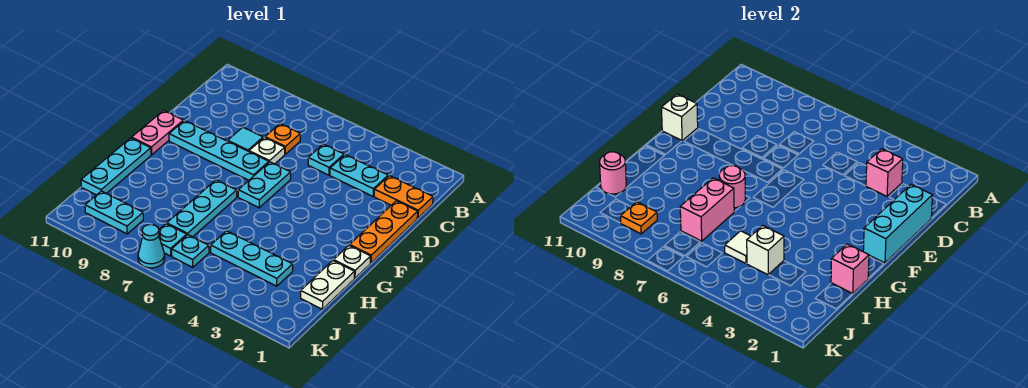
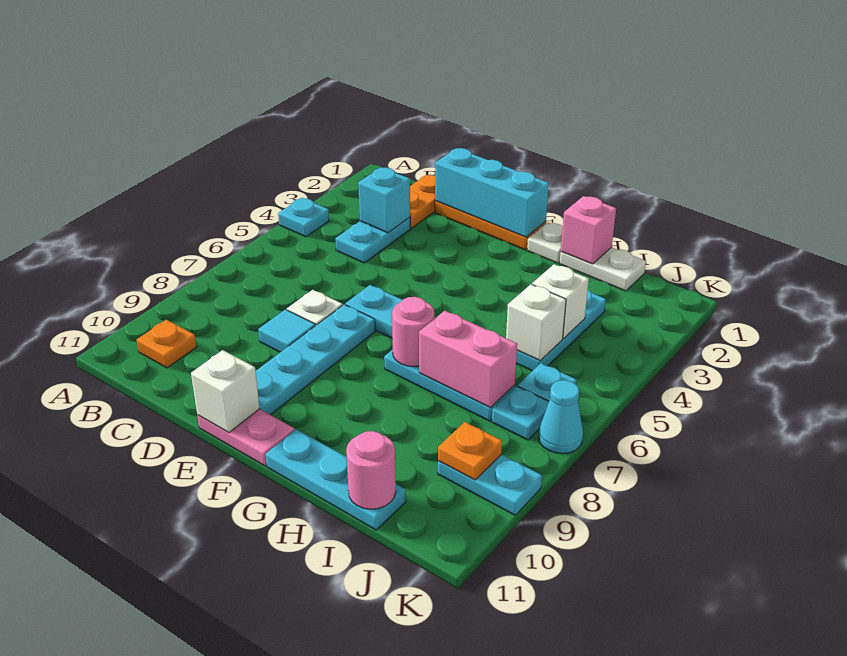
pink brick C3 level 2 -> cyan brick C3 level 2
cyan plate C5 level 1 -> cyan plate A4 level 1
orange plate C7 level 1 -> orange plate B10 level 1
white tile I5 level 2 -> white brick I5 level 2
cyan plate J9:J10 level 1 -> cyan plate J9:K9 level 1

